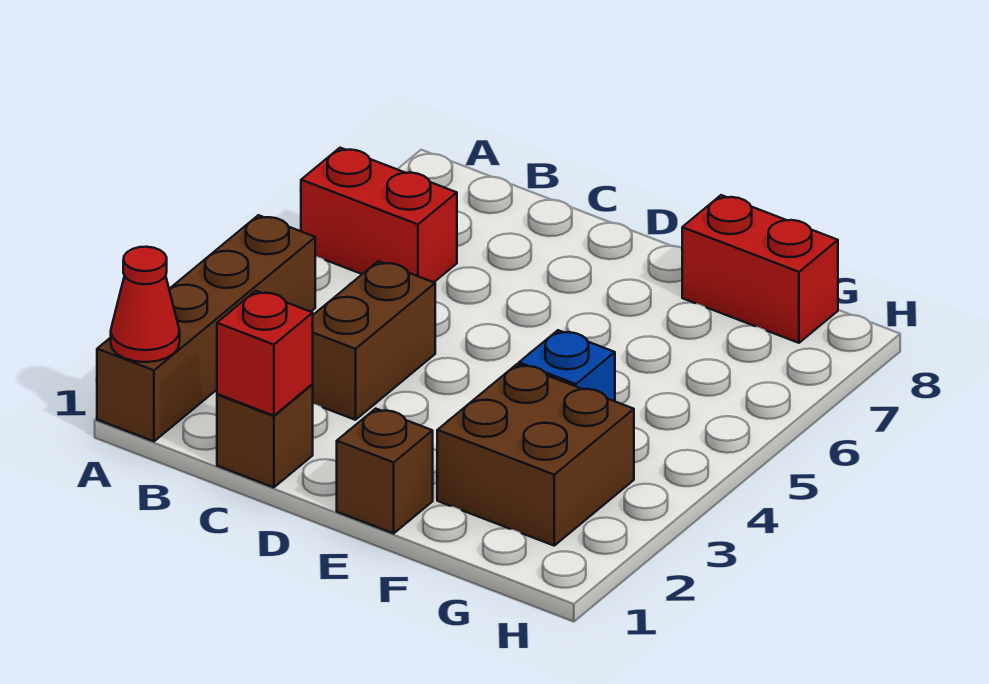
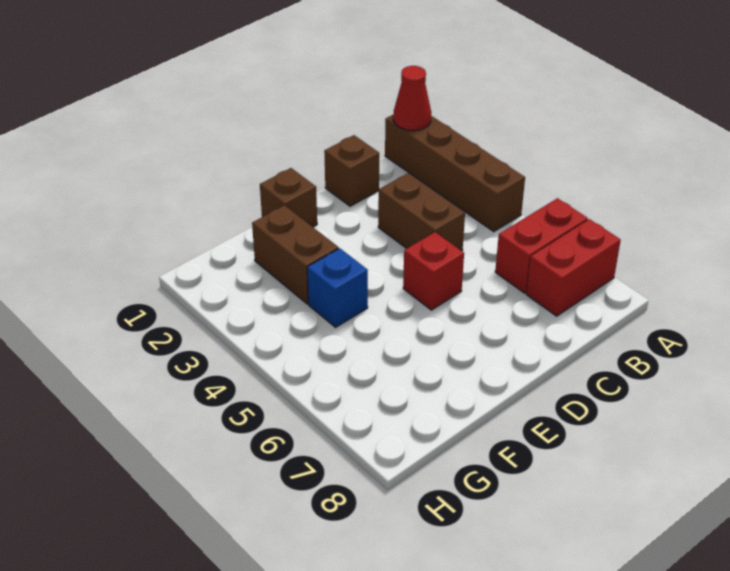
red brick C1 level 2 -> red brick D5 level 1
brown brick F2:G3 level 1 -> brown brick F2:F3 level 1
red brick F8:G8 level 1 -> red brick A7:B7 level 1

